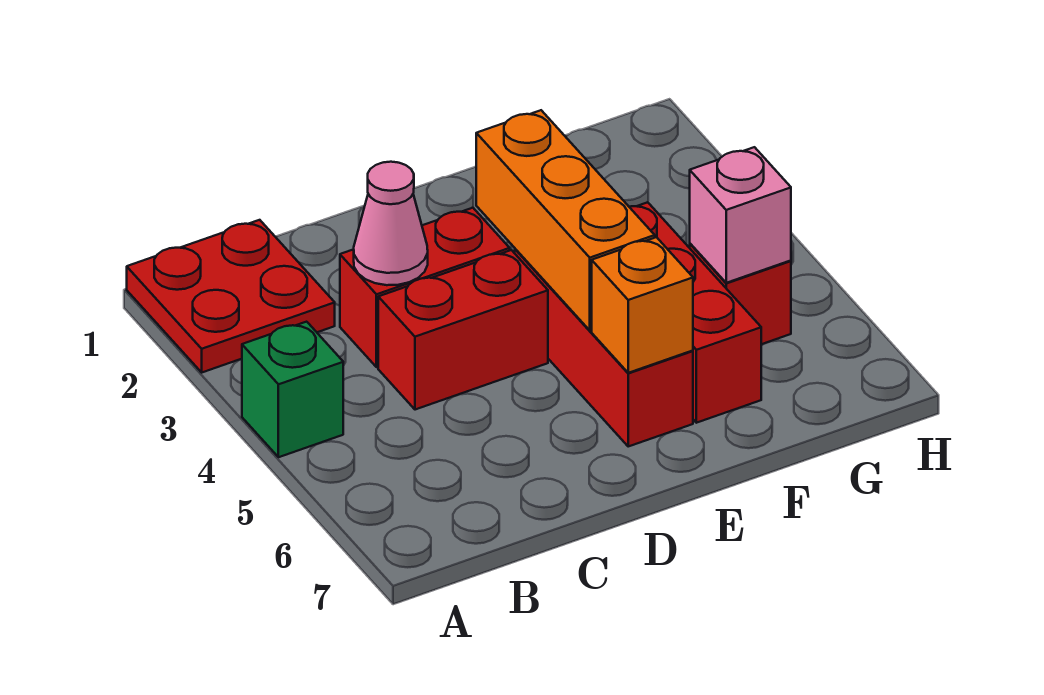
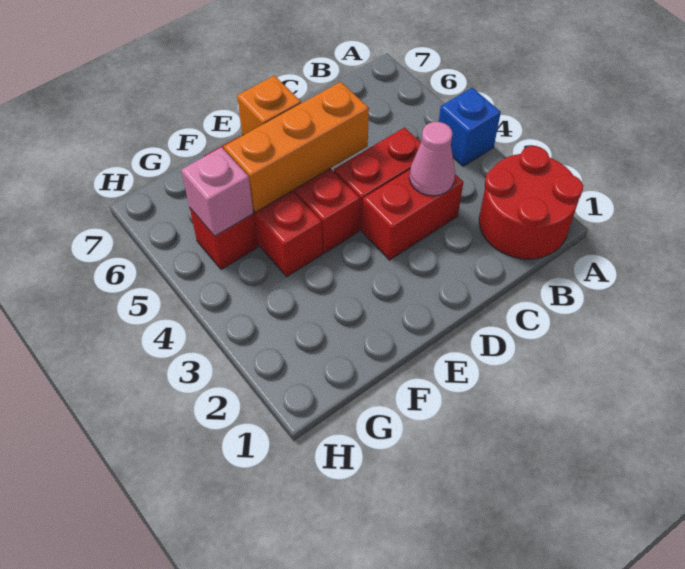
red plate A1:B2 level 1 -> red round brick A1:B2 level 1
green brick A4 level 1 -> blue brick A4 level 1
orange brick E3:E5 level 2 -> orange brick D5:F5 level 2

